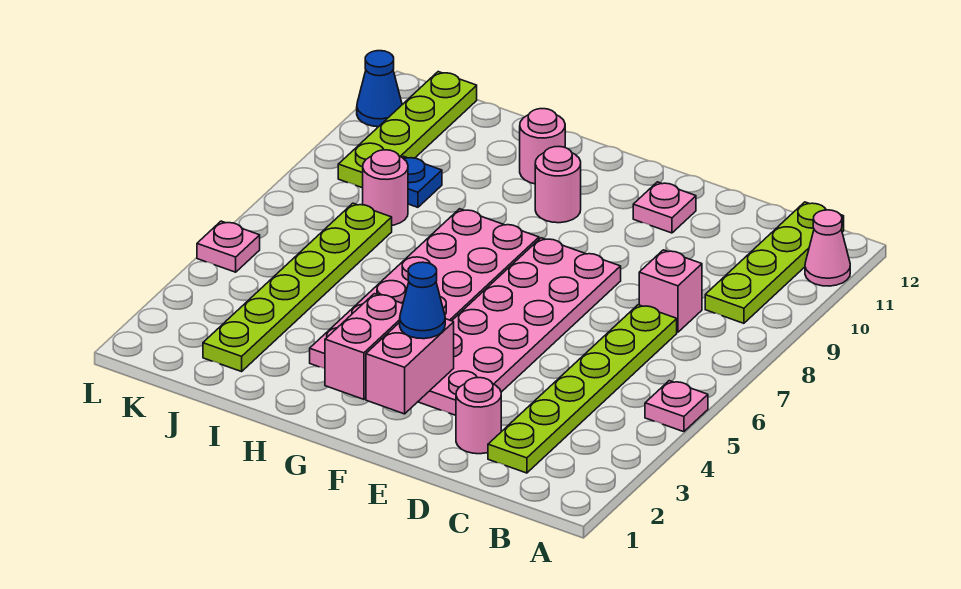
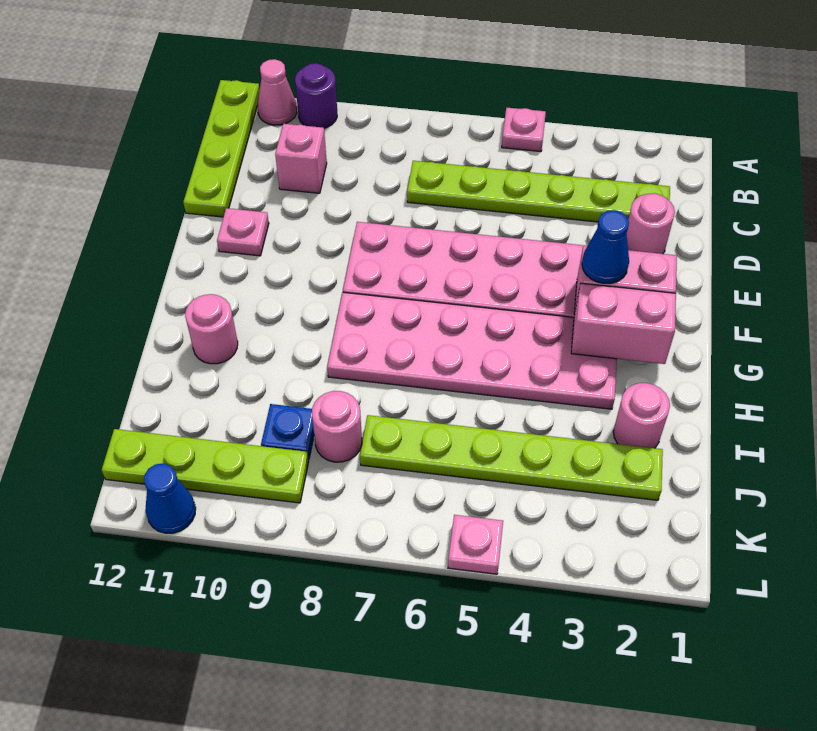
none -> purple round brick A10 level 1
lime plate B9:B12 level 1 -> lime plate A12:D12 level 1
pink brick C8 level 1 -> pink brick C10 level 1
pink round brick G10 level 1 -> pink round brick I2 level 1

